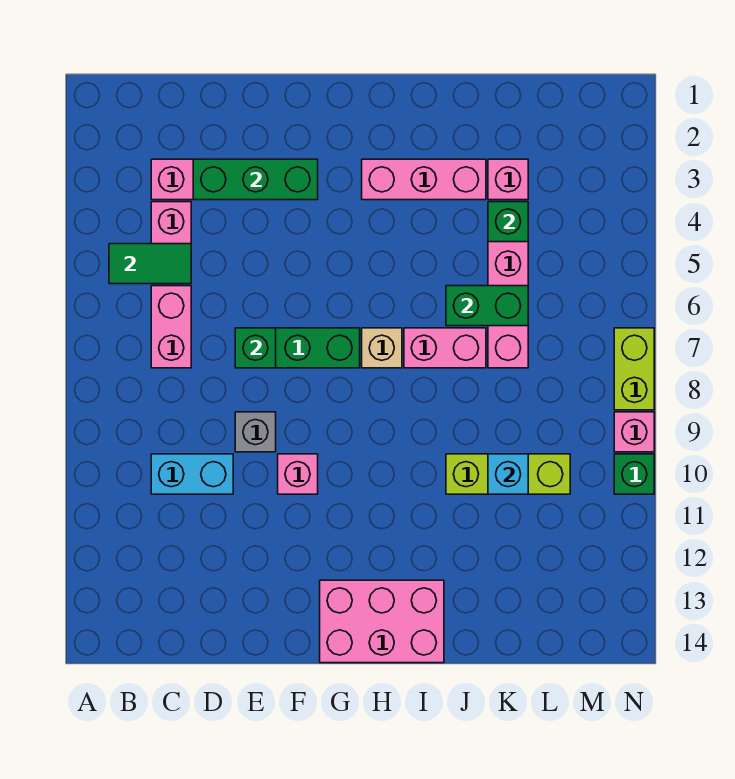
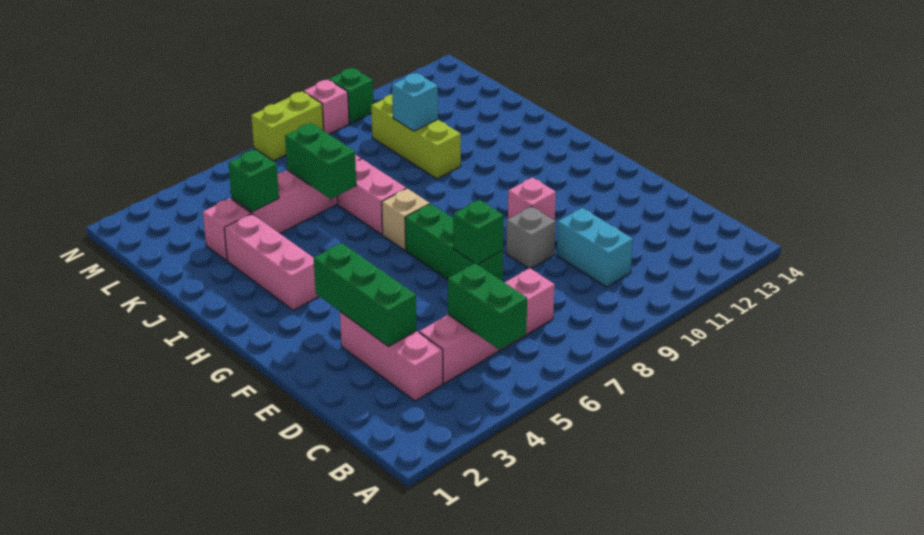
green tile B5:C5 level 2 -> green brick B5:C5 level 2
pink brick G13:I14 level 1 -> none

